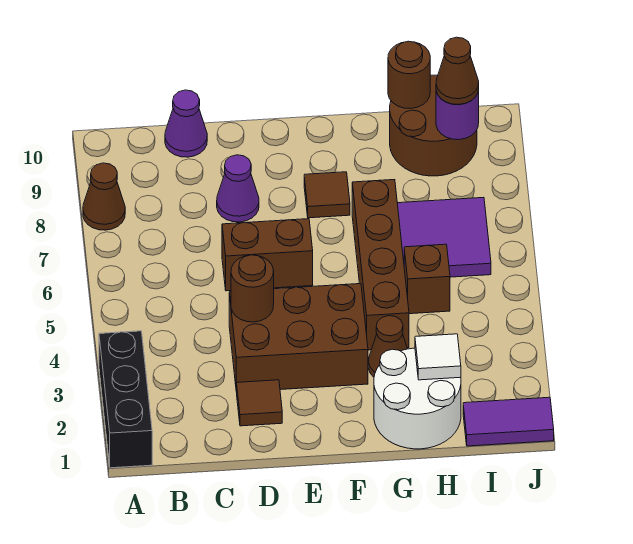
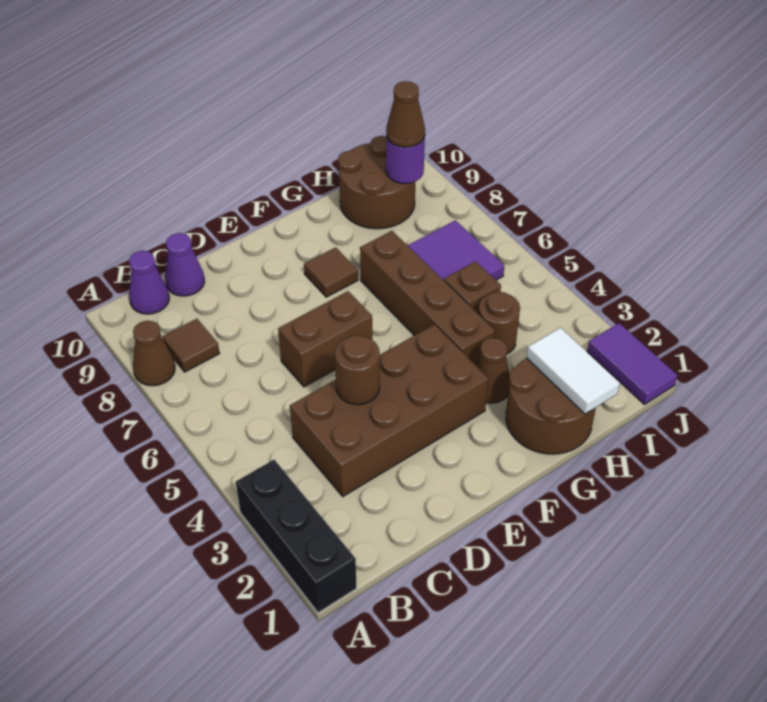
brown tile D2 level 1 -> brown tile B8 level 1
brown brick D3:F4 level 1 -> brown brick C3:F4 level 1
purple cone D8 level 1 -> purple cone B10 level 1
white round brick G1:H2 level 1 -> brown round brick G1:H2 level 1
white tile H2 level 2 -> white tile H1:H2 level 2
brown round brick H10 level 2 -> brown round brick H4 level 1
purple tile I1:J1 level 1 -> purple tile J1:J2 level 1

